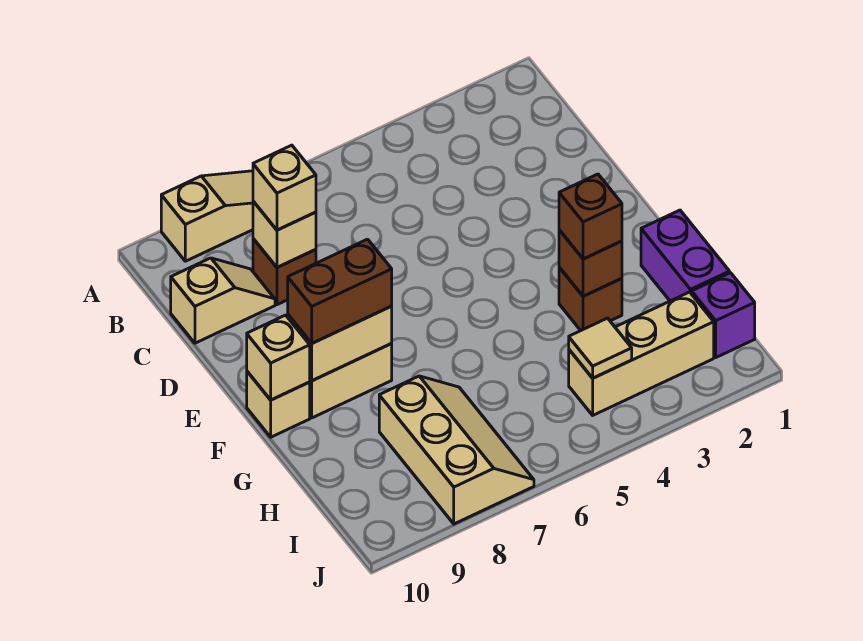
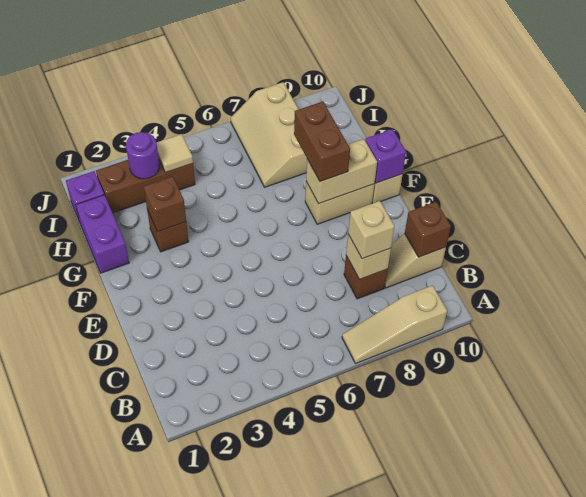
brown brick F8:F9 level 3 -> brown brick F8:G8 level 3
tan brick F10 level 2 -> purple brick F10 level 2
brown brick G3 level 3 -> brown brick C10 level 2
tan brick I2:I4 level 1 -> brown brick I2:I4 level 1
none -> purple round brick I3 level 2

